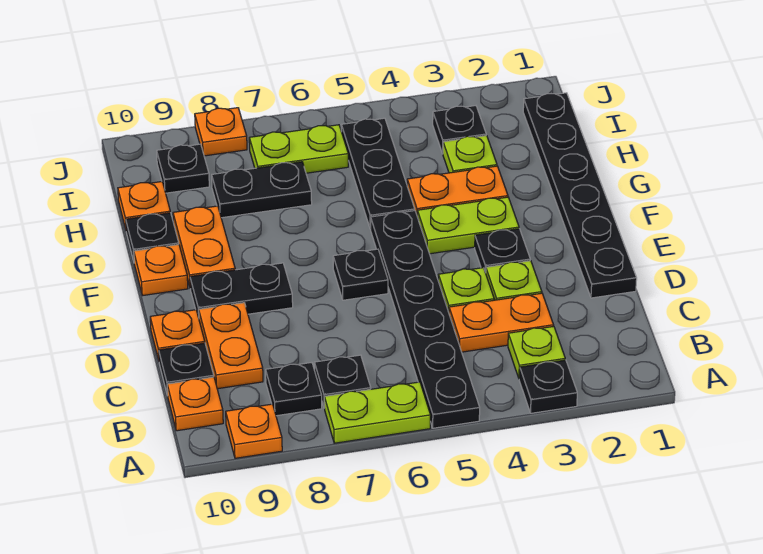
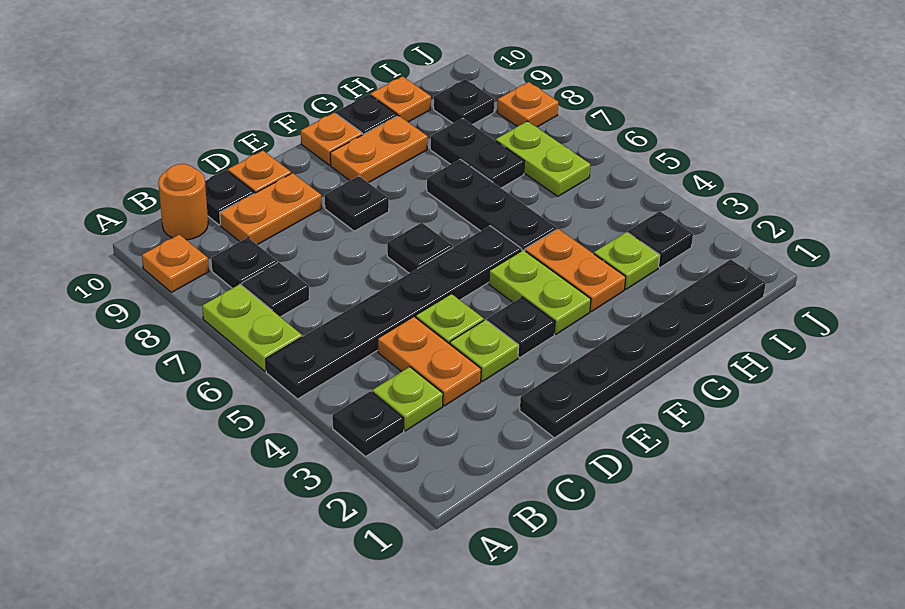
orange plate B10 level 1 -> orange round brick B10 level 1
black plate E8:E9 level 1 -> black plate E8 level 1
black plate G5:I5 level 1 -> black plate G5:G7 level 1

